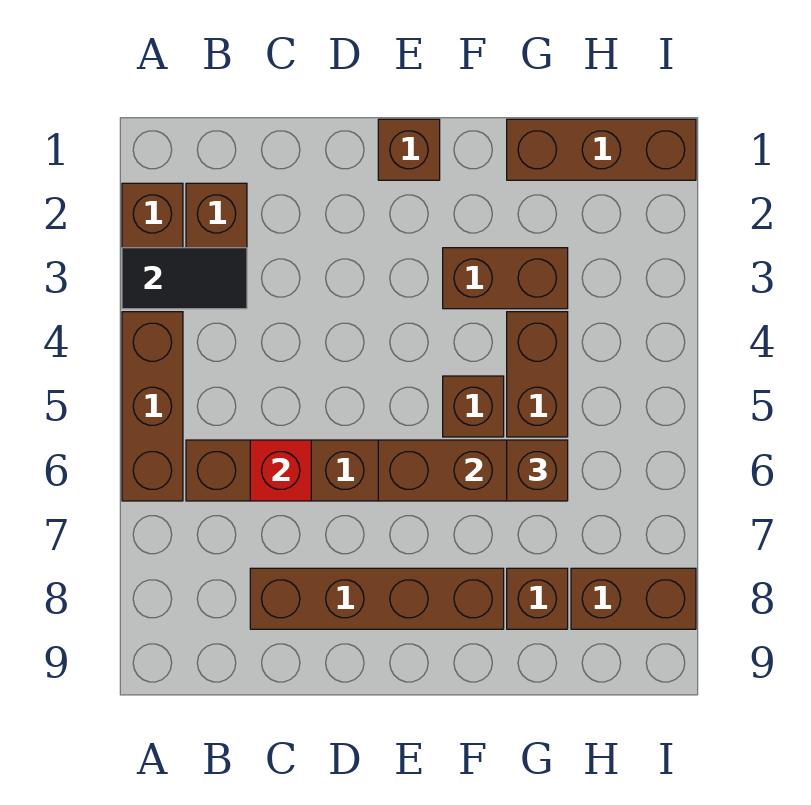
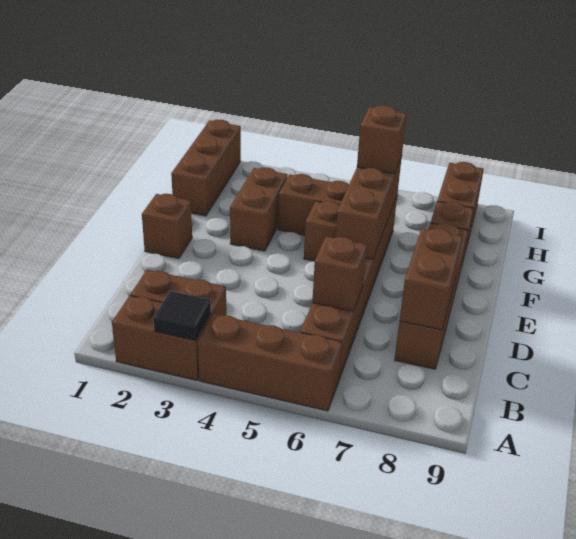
black tile A3:B3 level 2 -> black tile A3 level 2
red brick C6 level 2 -> brown brick C6 level 2
none -> brown brick C8:D8 level 2

